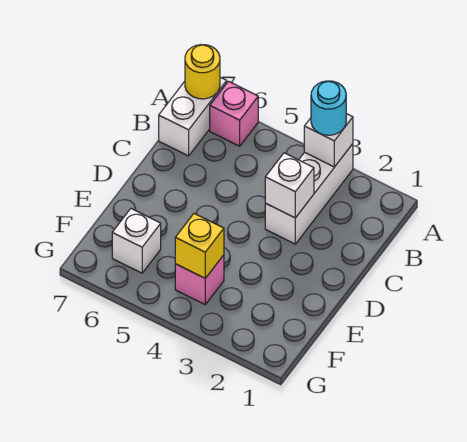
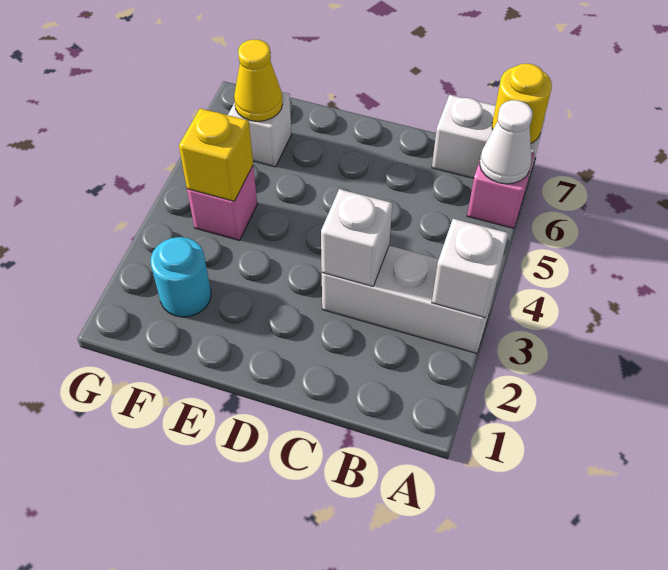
cyan round brick A3 level 3 -> cyan round brick F2 level 1
none -> white cone A6 level 2
none -> yellow cone F6 level 2

